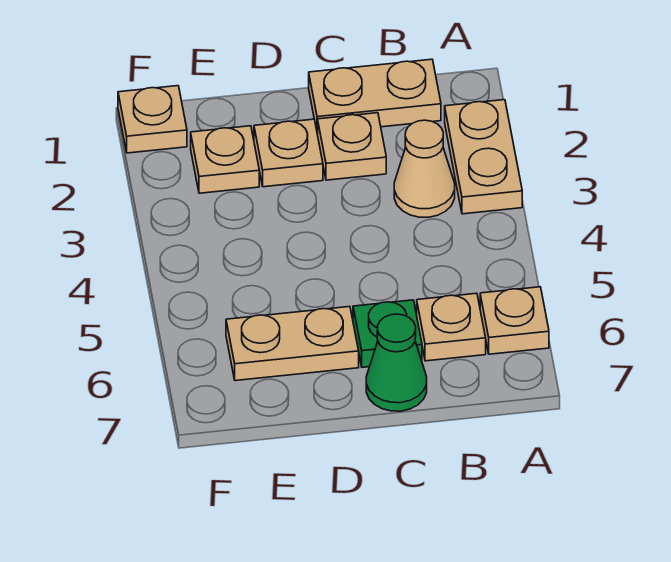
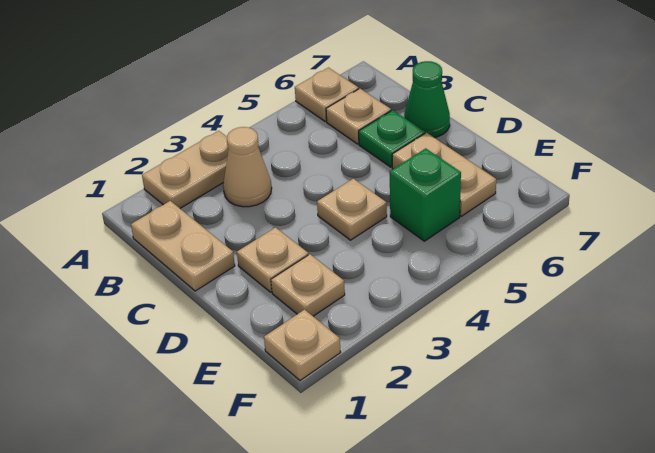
tan plate C2 level 1 -> tan plate D4 level 1
none -> green brick E5 level 1

